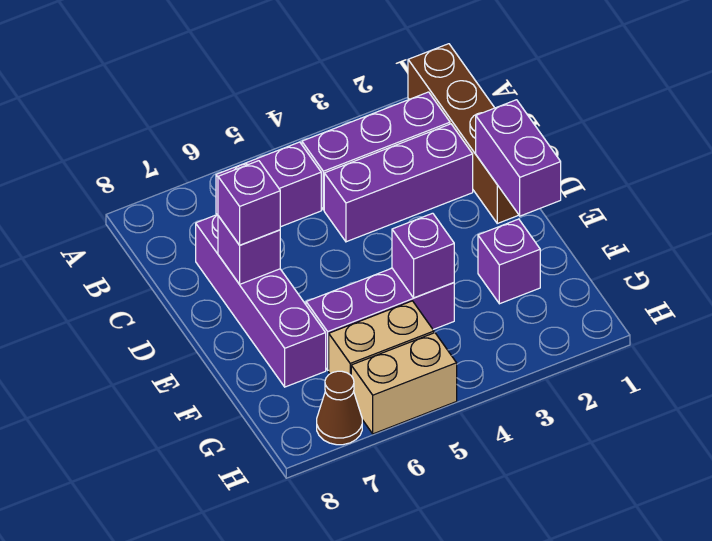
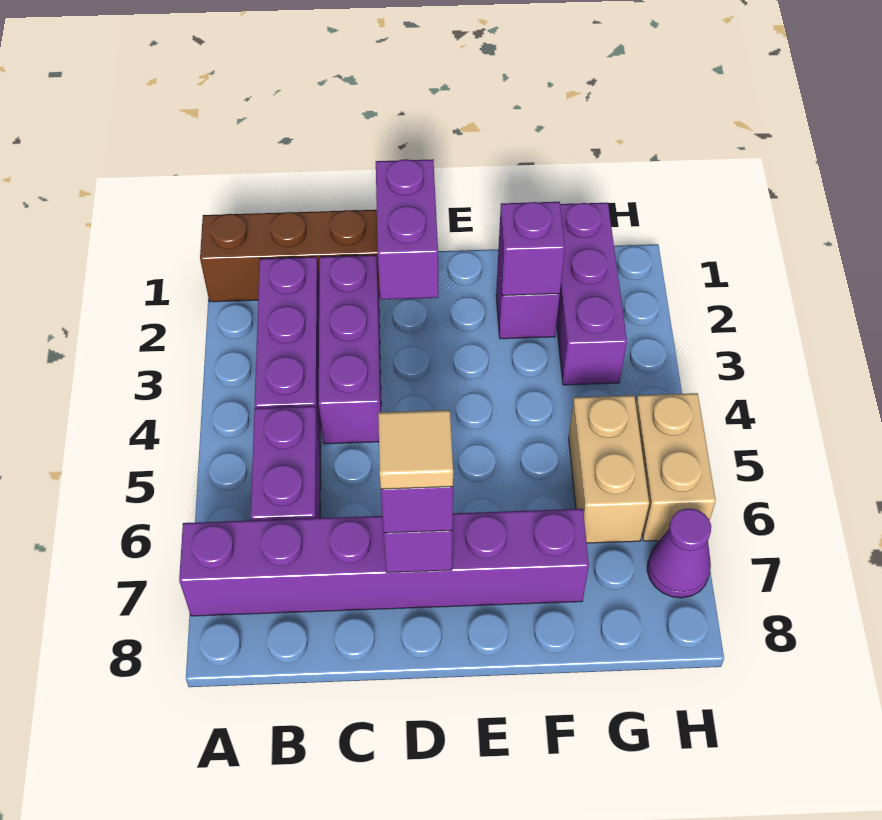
purple brick C7:F7 level 1 -> purple brick A7:F7 level 1
purple brick D1:E1 level 2 -> purple brick D1:D2 level 2
none -> tan tile D7 level 4
purple brick F4:F6 level 1 -> purple brick G1:G3 level 1
purple brick F4 level 2 -> purple brick F2 level 2
brown cone H7 level 1 -> purple cone H7 level 1

